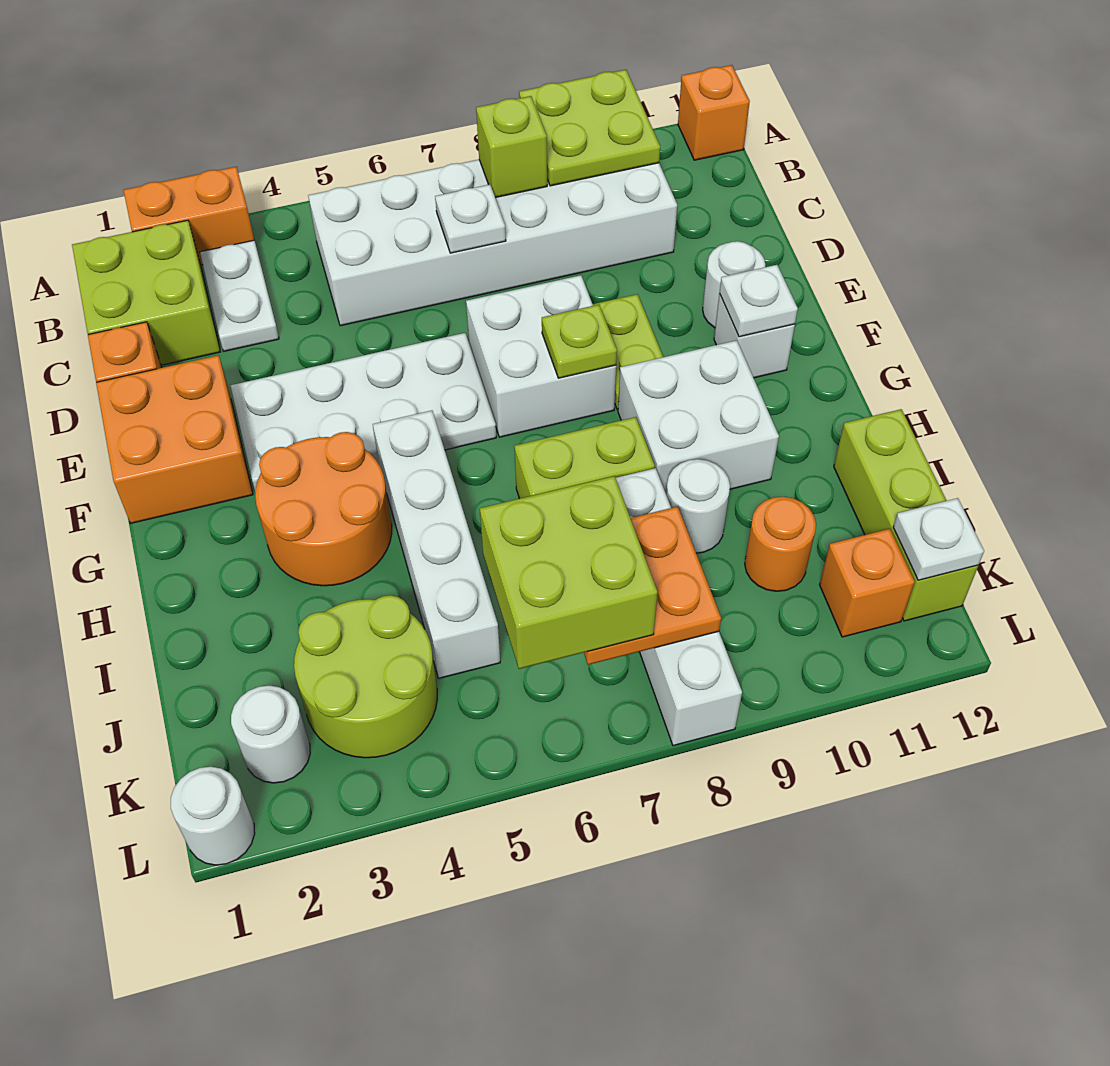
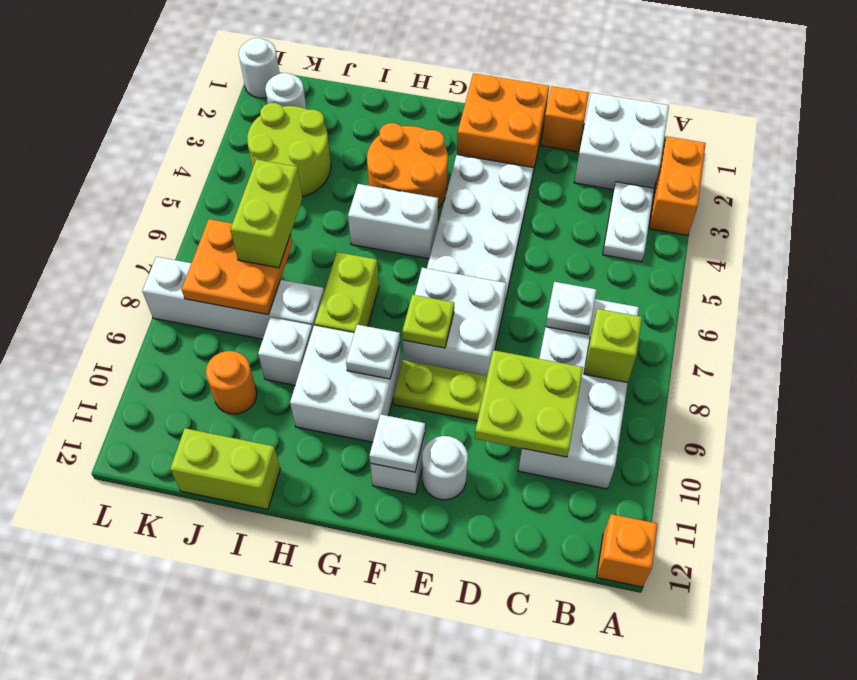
lime plate A9:B10 level 2 -> lime plate C9:D10 level 2
lime brick B1:C2 level 1 -> white brick B1:C2 level 1
white plate B3:C3 level 1 -> white plate B3:B4 level 1
white brick B5:C10 level 1 -> white brick B7:C10 level 1
white brick G5:J5 level 1 -> white brick G5:H5 level 1
white round brick I9 level 1 -> white brick I9 level 1
lime brick I12:K12 level 1 -> lime brick I12:J12 level 1
lime brick J6:K7 level 3 -> lime brick J6:J7 level 3
orange brick K11 level 1 -> none
white plate K12 level 2 -> white plate G9 level 2

